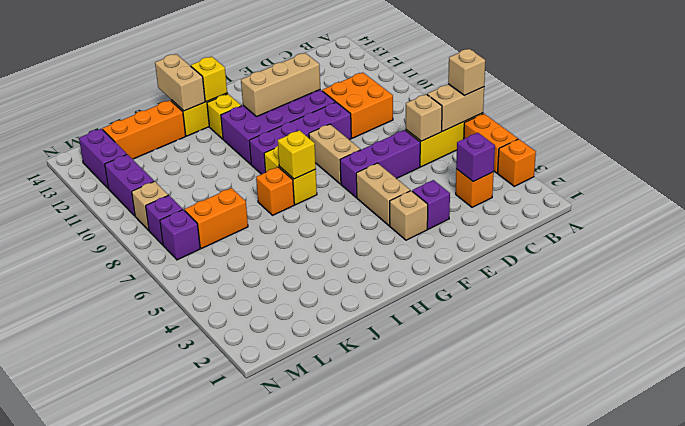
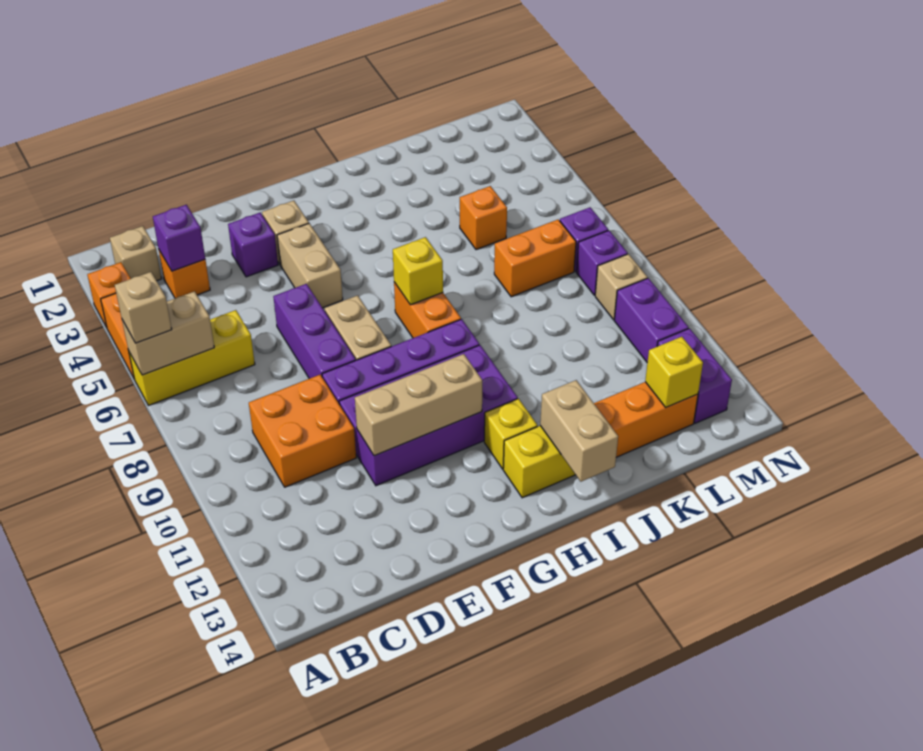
tan brick C6 level 2 -> tan brick B2 level 1
purple brick D6:F6 level 1 -> purple brick E6:E8 level 1
yellow brick H7:H8 level 1 -> orange brick H7:H8 level 1
yellow brick H13 level 2 -> yellow brick L13 level 2
orange brick I7 level 1 -> orange brick K5 level 1

